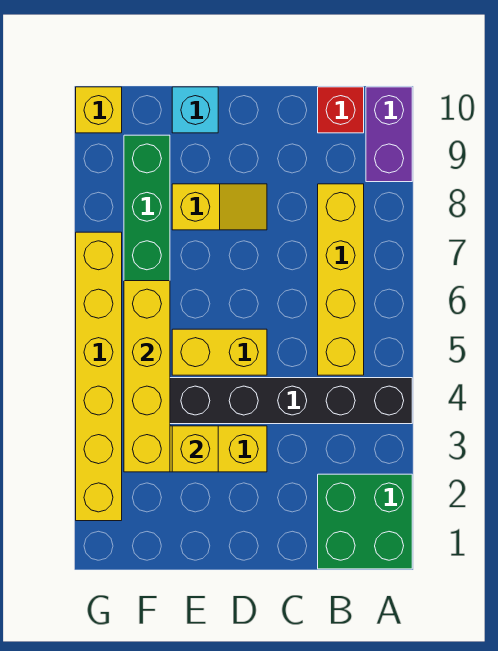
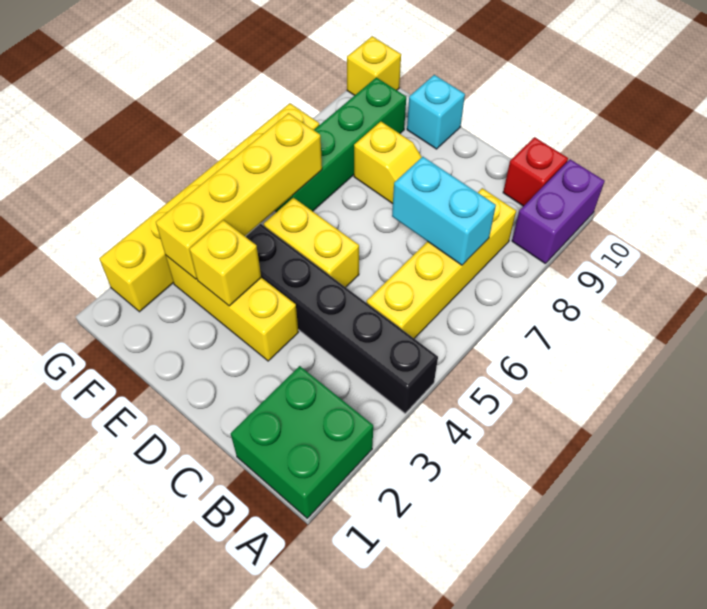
none -> cyan brick B7:C7 level 2

